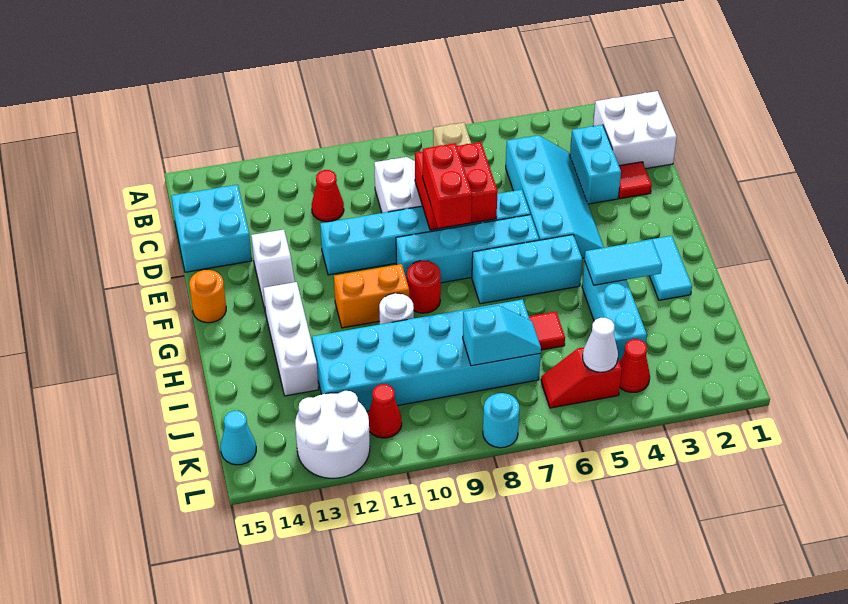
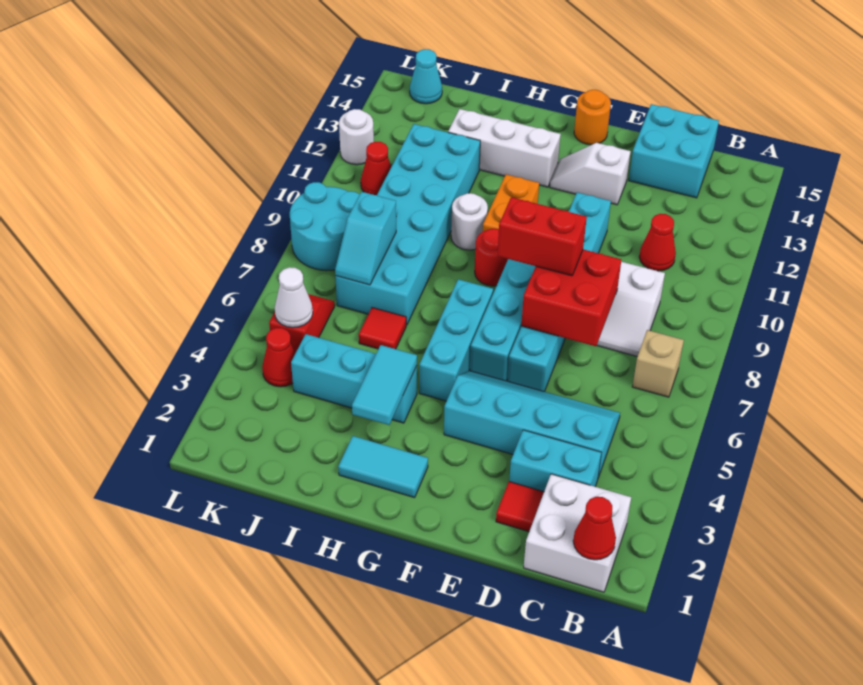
none -> red cone B1 level 2
cyan slope C4:F5 level 1 top 5 -> cyan slope C4:F5 level 1 top 4
white round brick K12:L13 level 1 -> white round brick L12 level 1
cyan round brick L8 level 1 -> cyan round brick K8:L9 level 1

